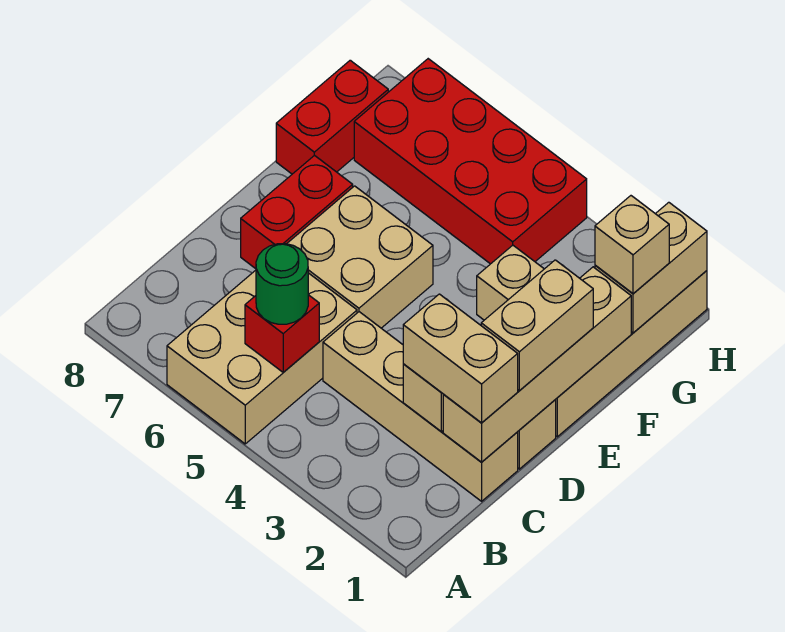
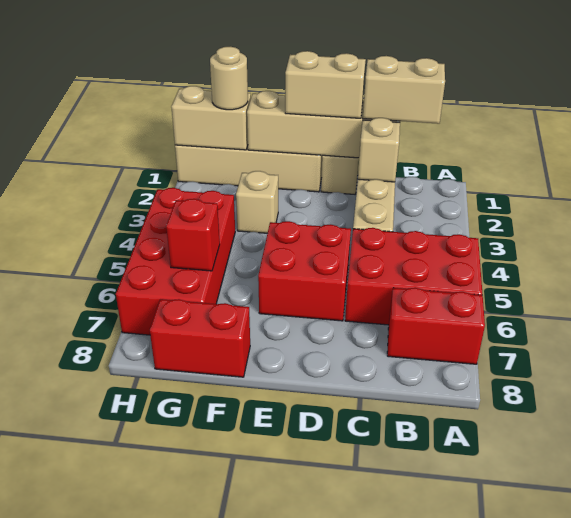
tan brick A5:C6 level 1 -> red brick A5:C6 level 1
red brick B5 level 2 -> red brick G6 level 2
green round brick B5 level 3 -> none
tan brick C1:C2 level 3 -> tan brick B1:C1 level 3
tan brick D5:E6 level 1 -> red brick D5:E6 level 1
red brick D7:E7 level 1 -> red brick A7:B7 level 1
tan brick G1 level 3 -> tan round brick G1 level 3

